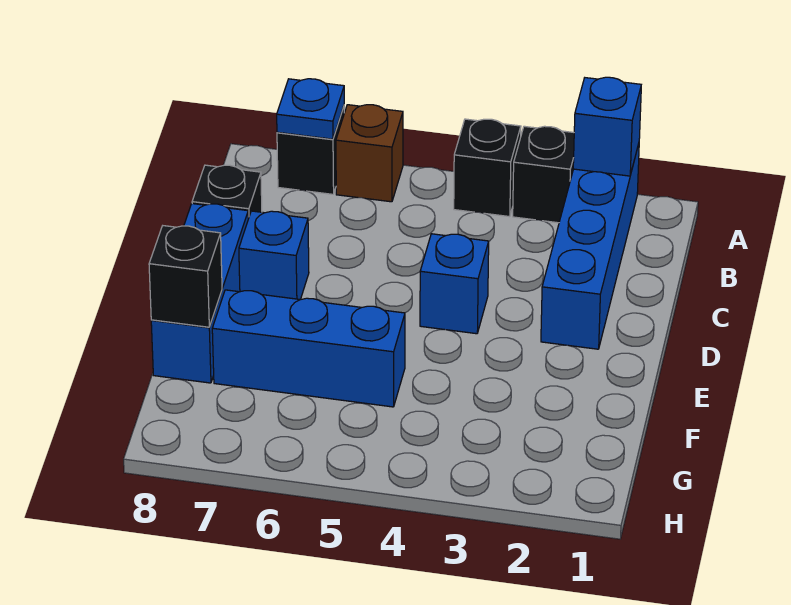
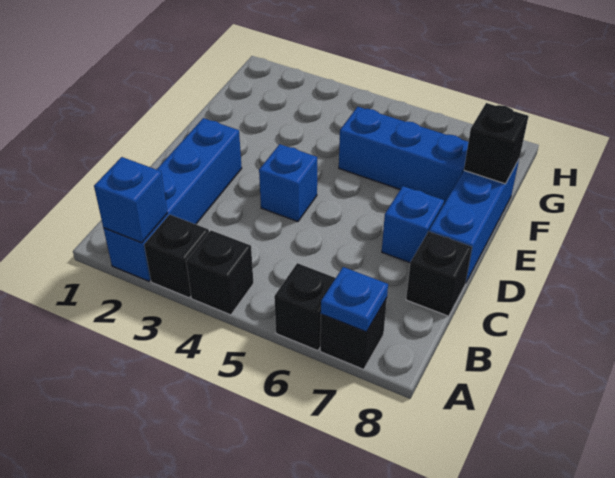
brown brick A6 level 1 -> black brick A6 level 1

